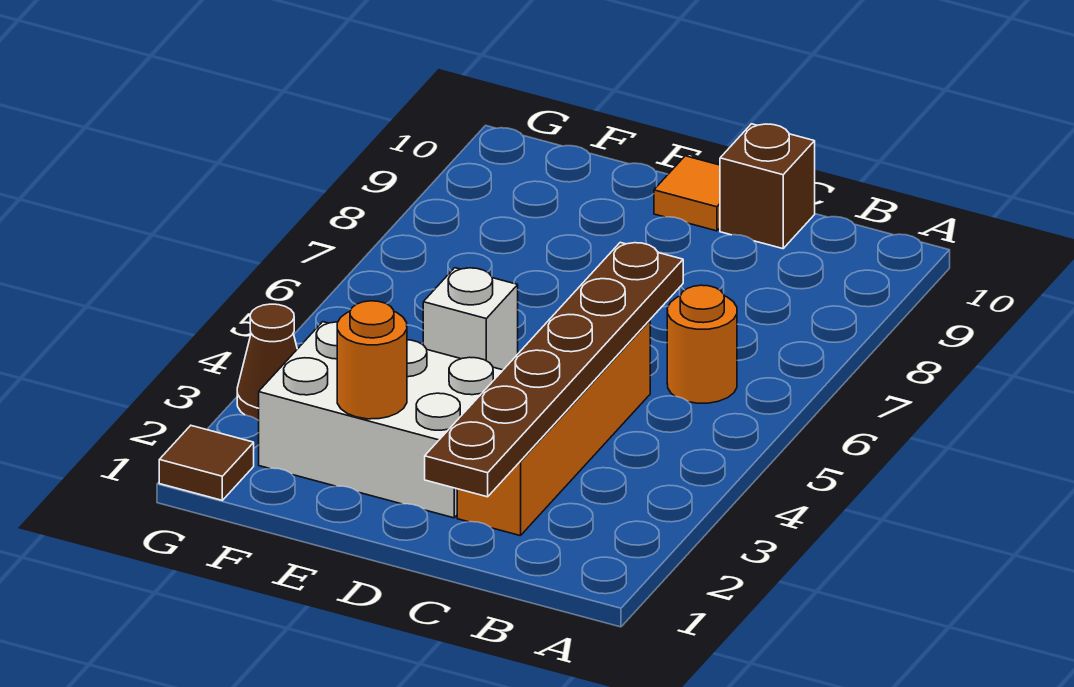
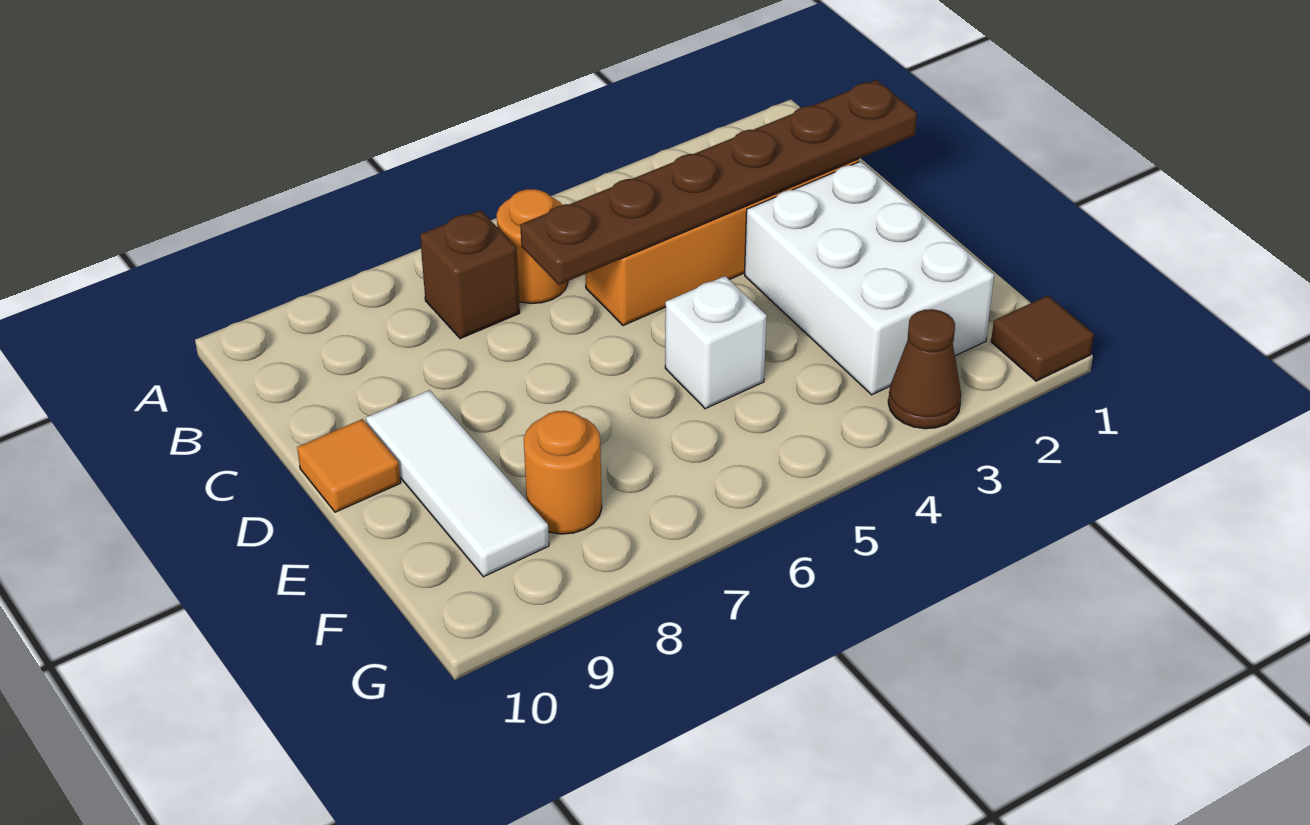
brown brick C10 level 1 -> brown brick B7 level 1
none -> white tile D9:F9 level 1
orange round brick E2 level 2 -> orange round brick F8 level 1

